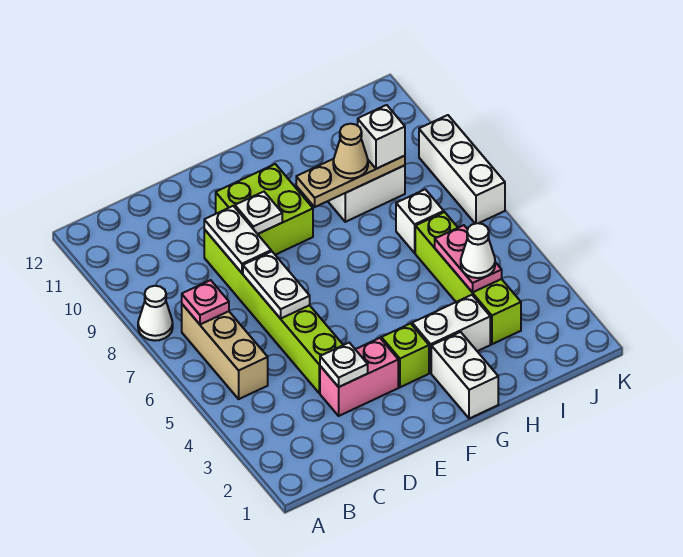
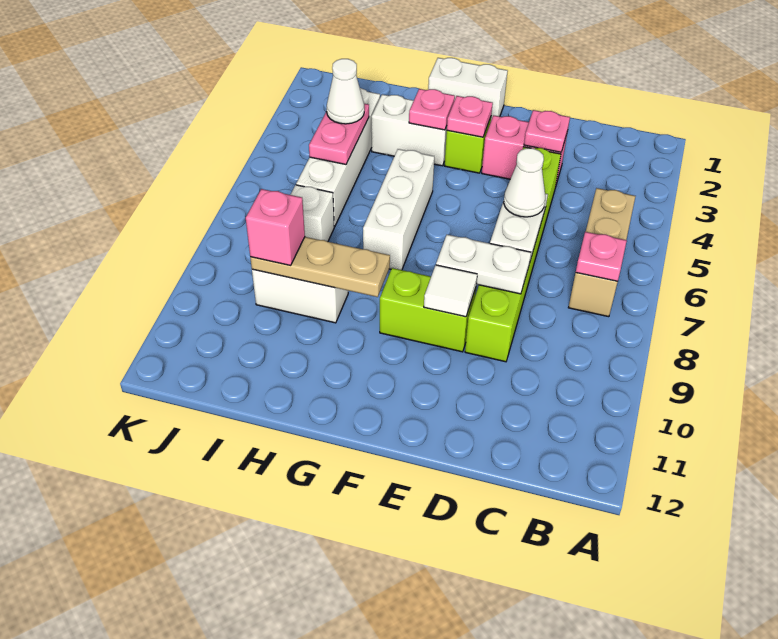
white cone A8 level 1 -> white cone D6 level 3
white plate D3 level 2 -> pink plate D3 level 2
white plate D8:D9 level 2 -> white plate D8:E8 level 2
lime brick E9:F10 level 1 -> lime brick E9:F9 level 1
white plate E9 level 2 -> white tile E9 level 2
none -> pink plate F3 level 2
white brick G1:G2 level 1 -> white brick F1:G1 level 1
none -> pink plate G3 level 2
tan cone H9 level 3 -> none
lime brick I3:I6 level 1 -> white brick I3:I6 level 1
white brick I9 level 3 -> pink brick I9 level 3
white brick K7:K9 level 1 -> white brick G5:G7 level 1

